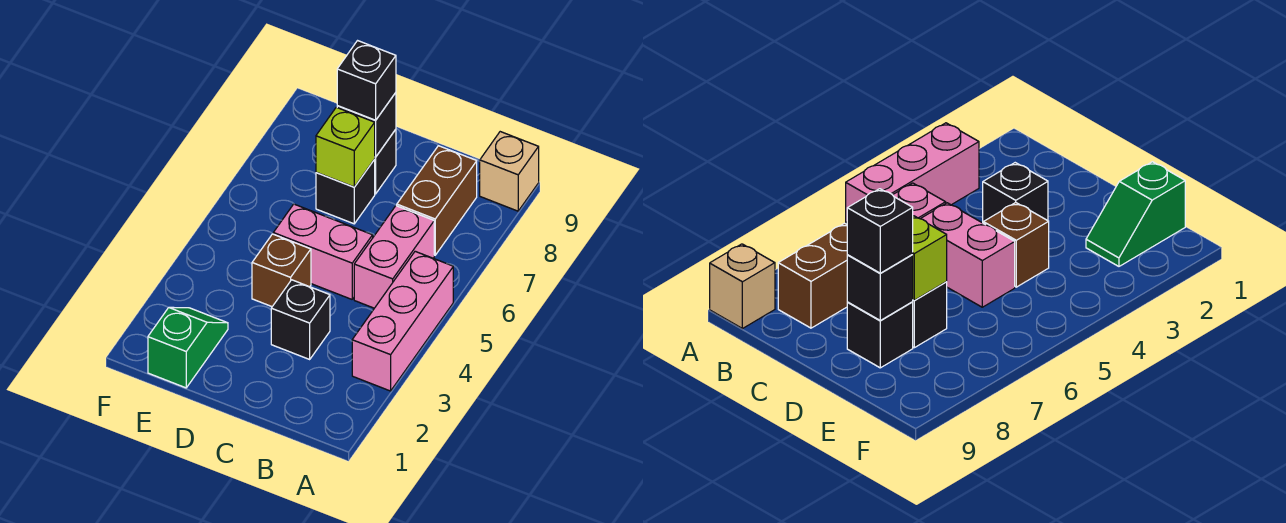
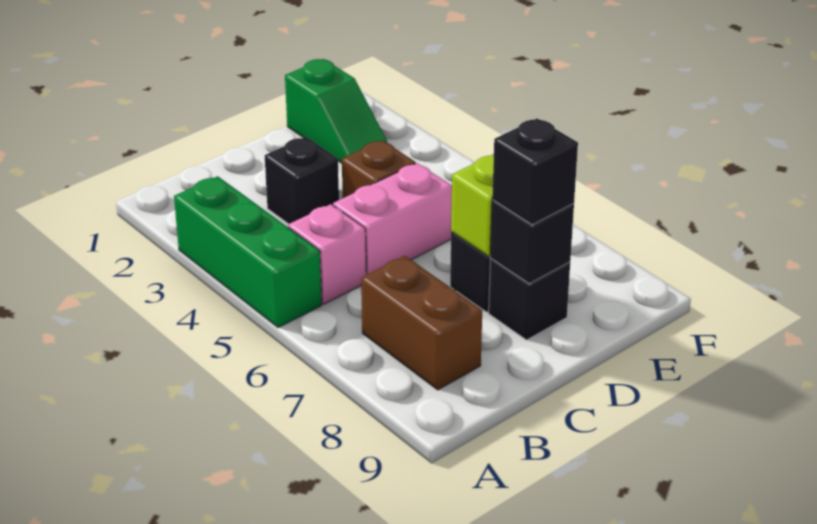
pink brick A3:A5 level 1 -> green brick A3:A5 level 1
tan brick A9 level 1 -> none
pink brick B5:B6 level 1 -> pink brick B5 level 1

